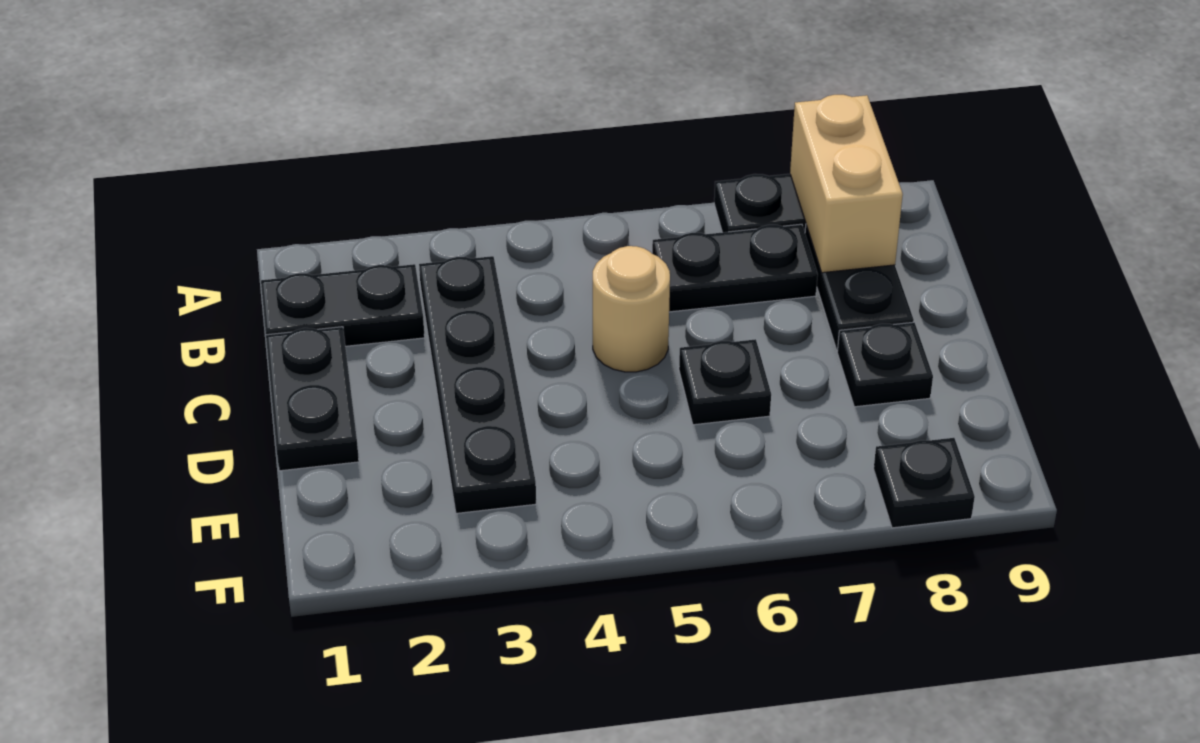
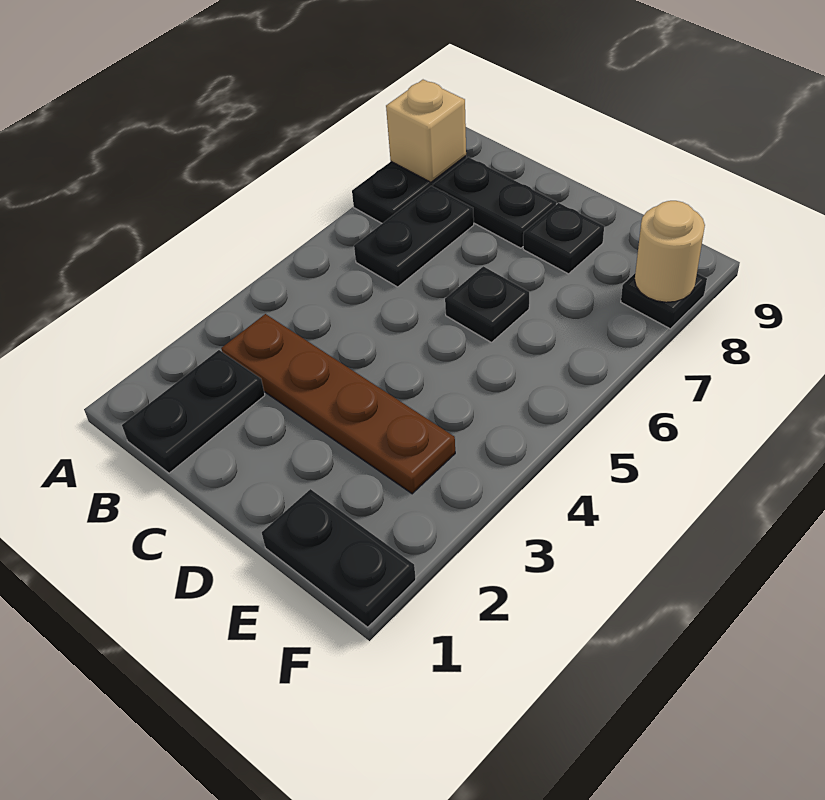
tan brick A8:B8 level 2 -> tan brick A8 level 2
black plate B3:E3 level 1 -> brown plate B3:E3 level 1
black plate C1:D1 level 1 -> black plate E1:F1 level 1
tan round brick C5 level 1 -> tan round brick F8 level 2

